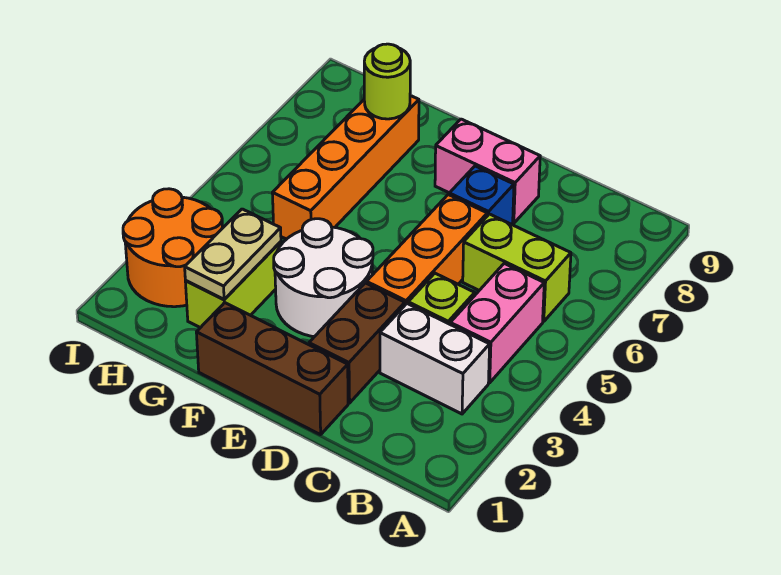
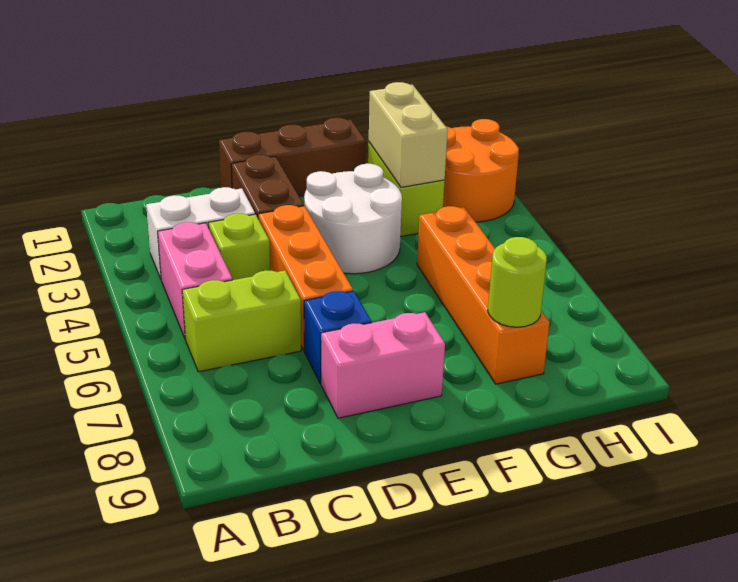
tan plate G2:G3 level 2 -> tan brick G2:G3 level 2

